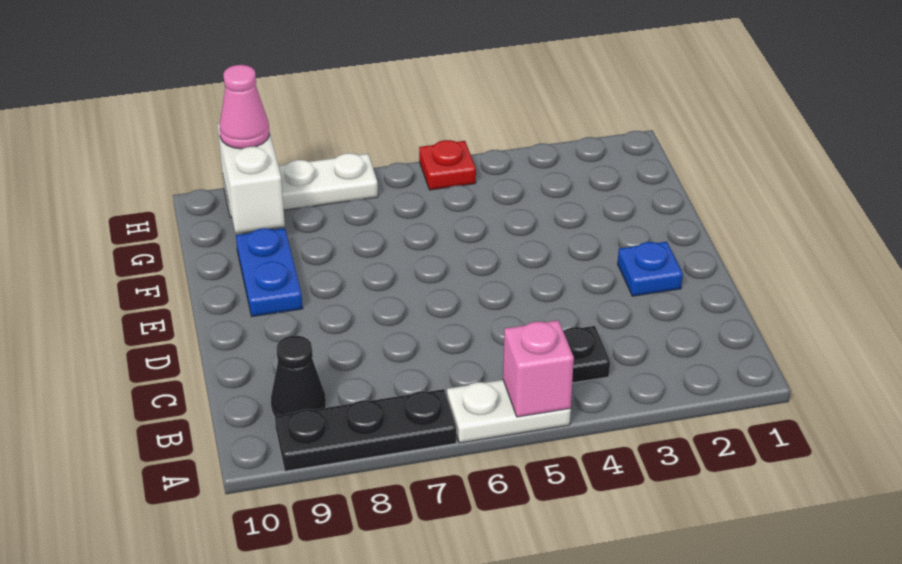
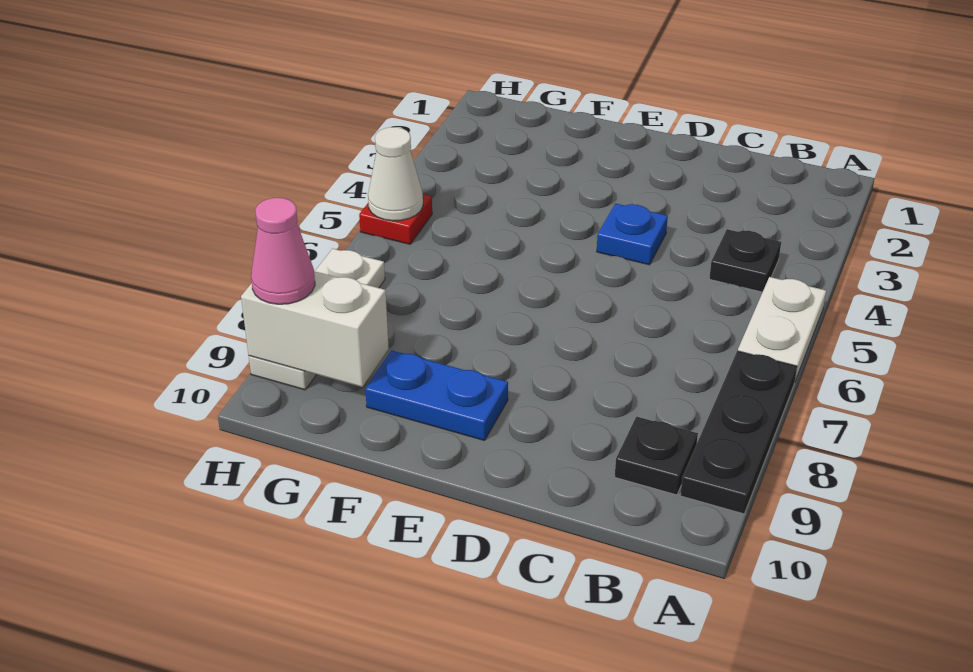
pink brick A5 level 2 -> none
black cone B9 level 1 -> black plate B9 level 1
blue plate D2 level 1 -> blue plate D4 level 1
none -> white cone H5 level 2

